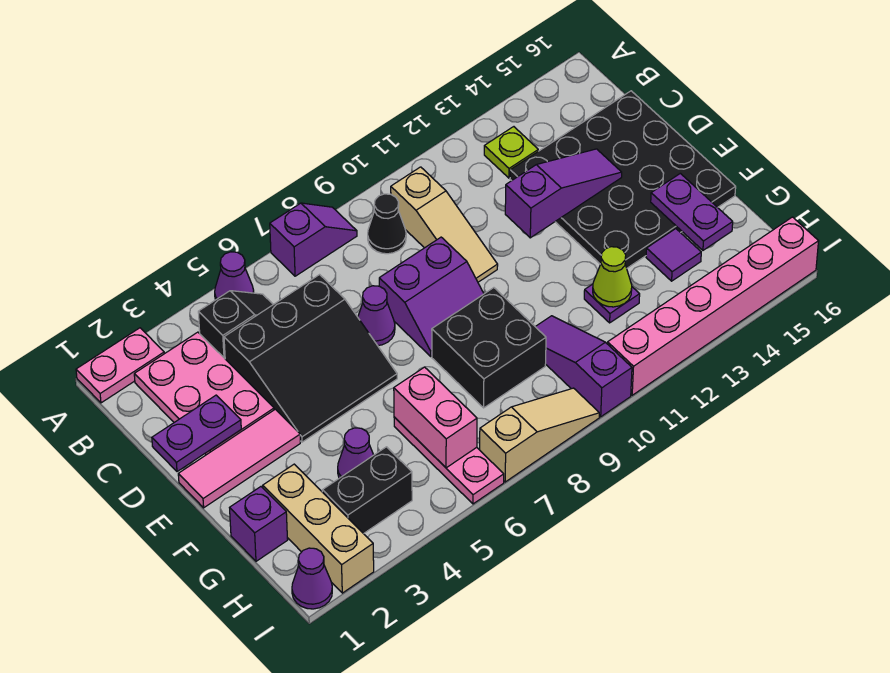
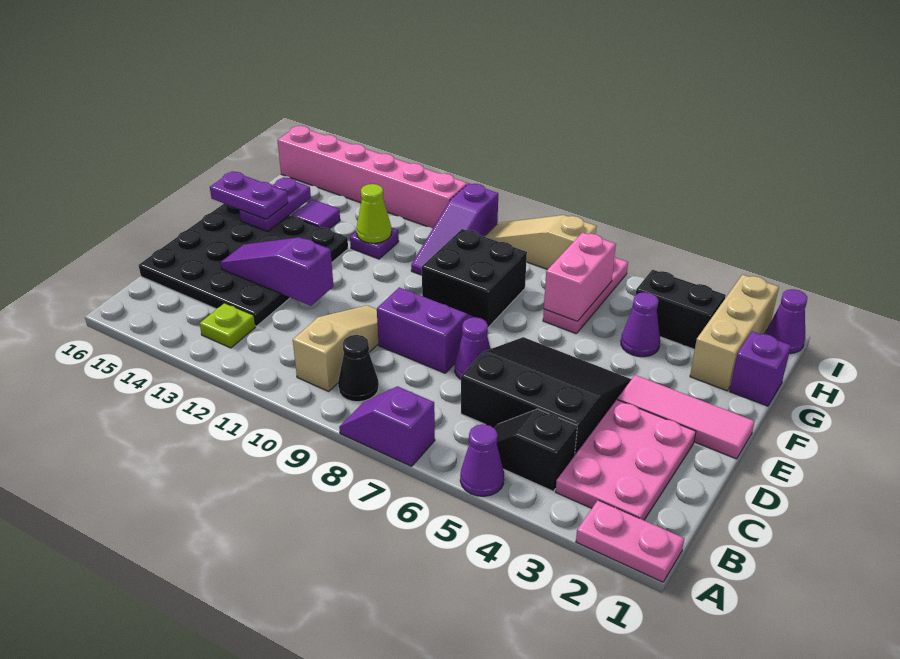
purple plate D1:D2 level 2 -> purple plate F15:F16 level 3

